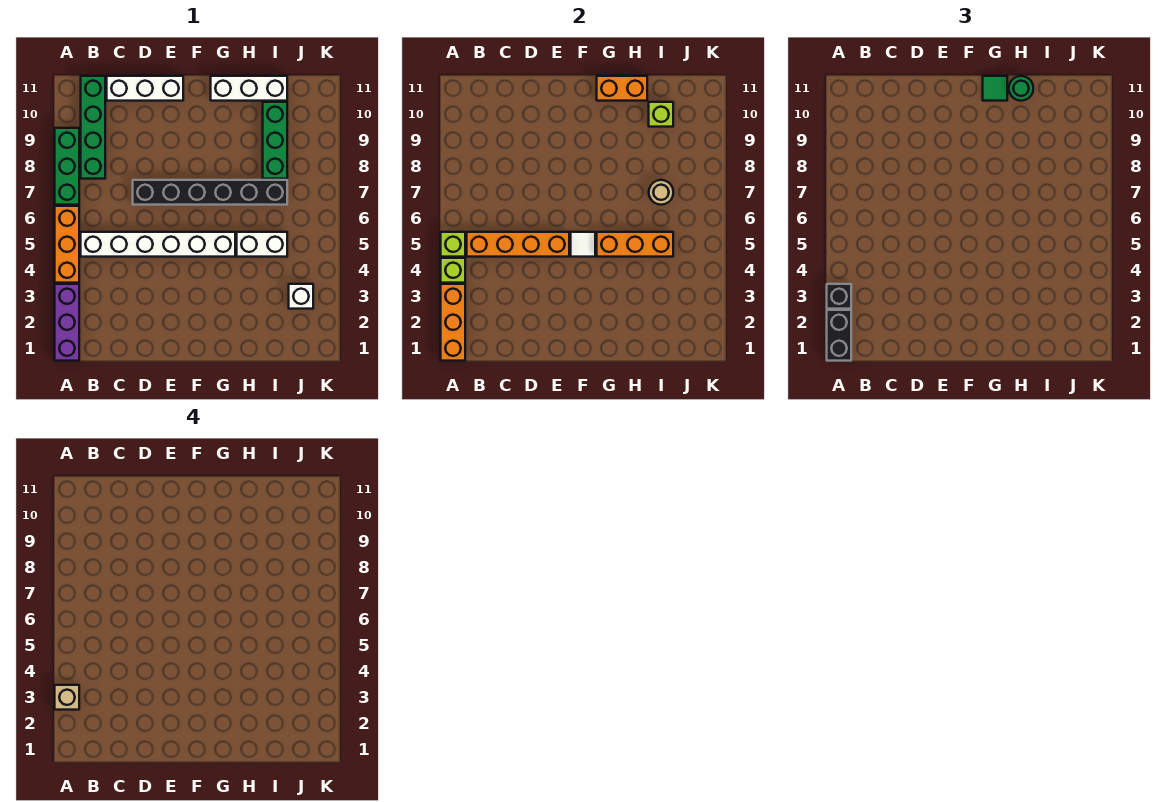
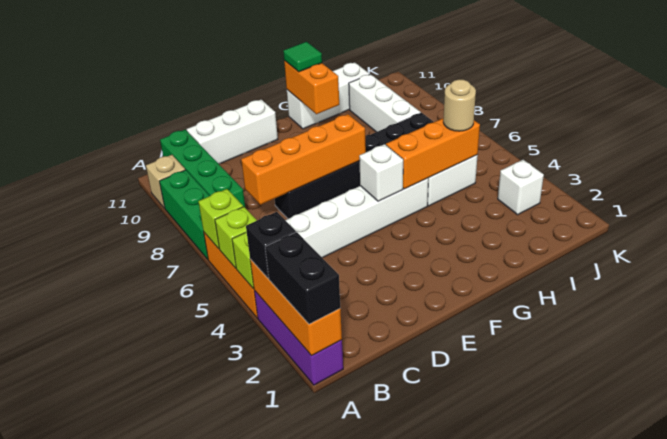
tan brick A3 level 4 -> tan brick A10 level 1
orange brick B5:E5 level 2 -> orange brick C7:F7 level 2
white tile F5 level 2 -> white brick F5 level 2
orange brick G11:H11 level 2 -> orange brick G10:G11 level 2
green round brick H11 level 3 -> none
tan round brick I7 level 2 -> tan round brick I5 level 3
green brick I8:I10 level 1 -> white brick I8:I10 level 1
lime brick I10 level 2 -> lime brick A6 level 2

